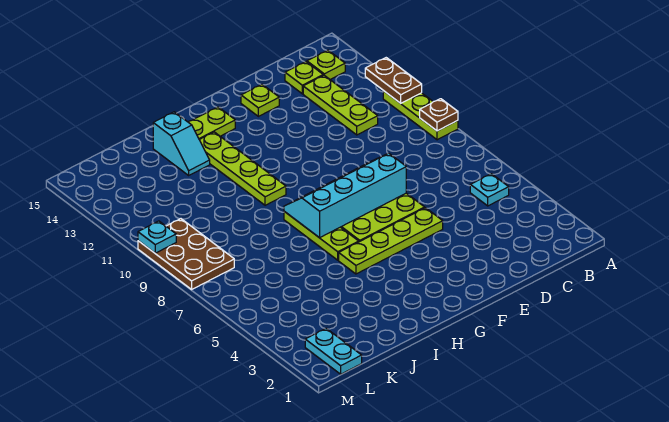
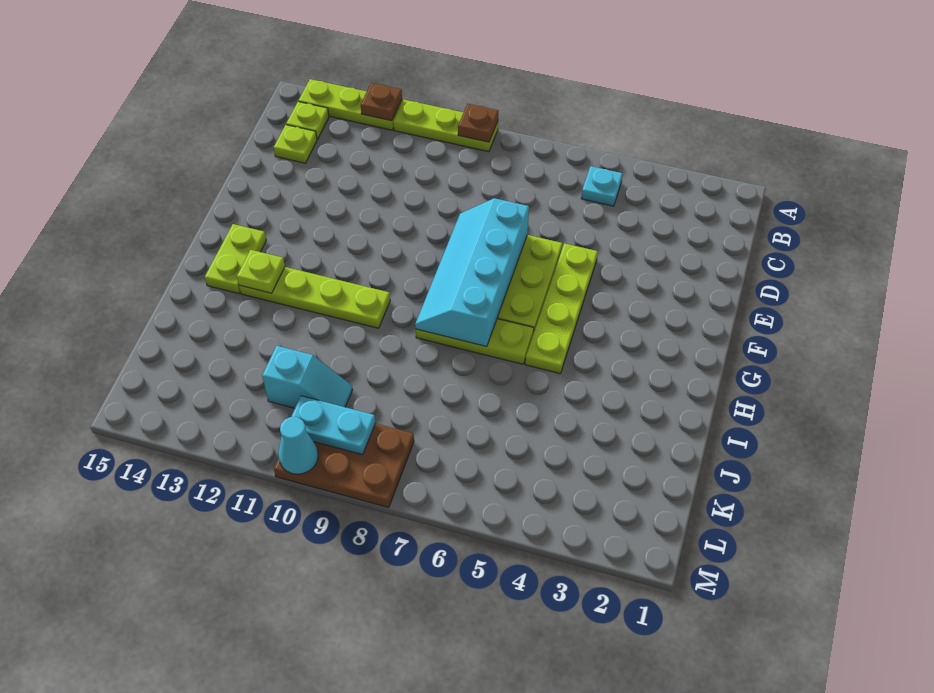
brown plate A11:A12 level 2 -> brown plate A12 level 2
lime plate C11:C13 level 1 -> lime plate A12:A14 level 1
lime plate E14 level 1 -> lime plate H13 level 2
cyan slope I13:I14 level 1 top 14 -> cyan slope K10:K11 level 1 top 11
cyan plate L1:L2 level 1 -> cyan plate L9:L10 level 2
cyan plate M10 level 2 -> cyan cone M10 level 2

